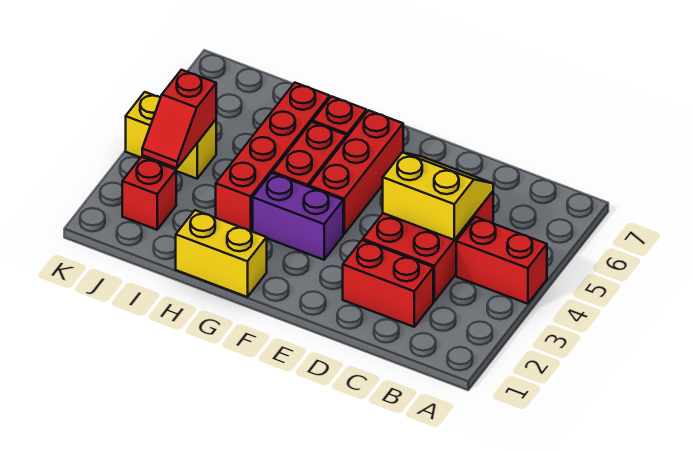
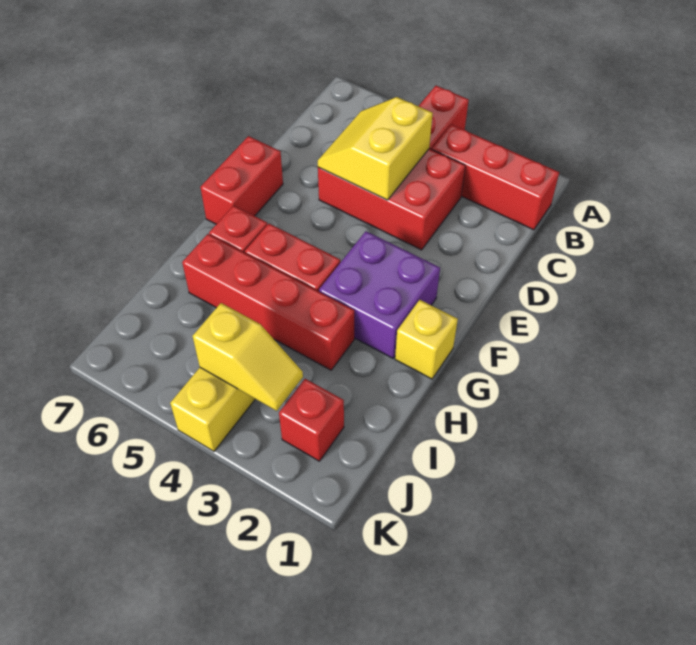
red brick C2:D2 level 1 -> red brick E7:F7 level 1
purple brick F3:G3 level 1 -> purple brick F2:G3 level 1
red brick F4:F6 level 1 -> red brick B1:B3 level 1
yellow brick G1:H1 level 1 -> yellow brick G1 level 1
red slope J3:J4 level 2 top 4 -> yellow slope J3:J4 level 2 top 4

